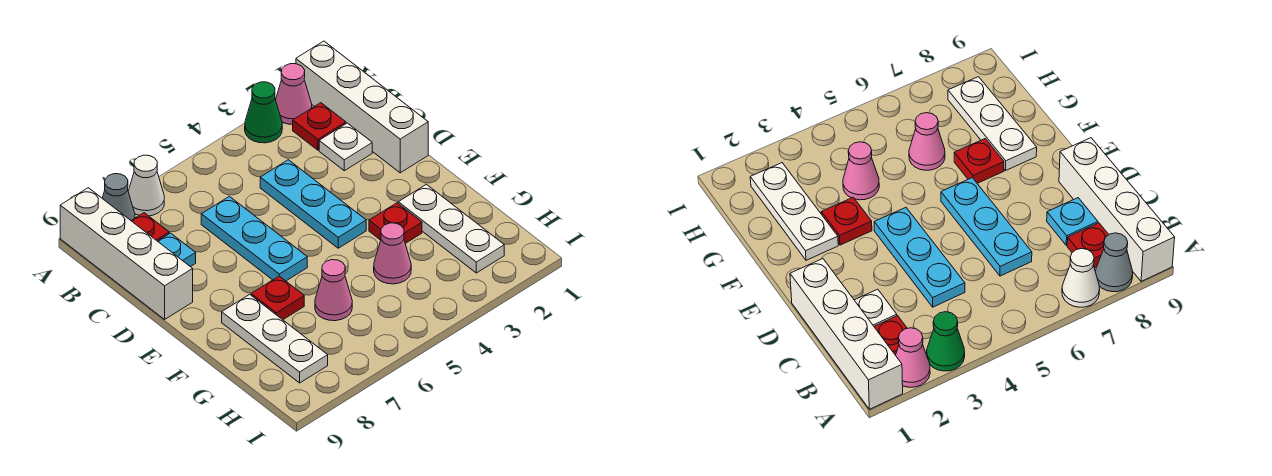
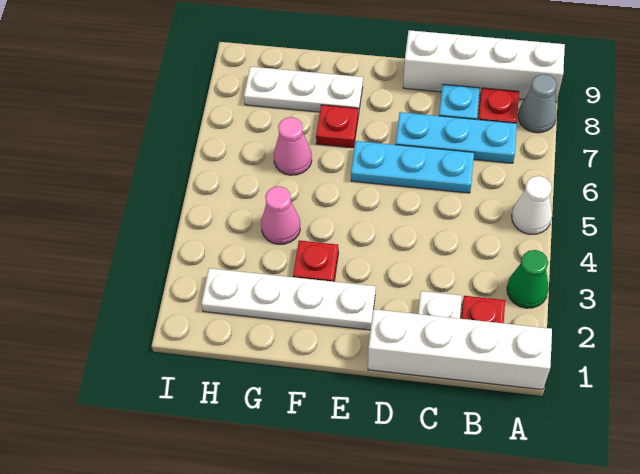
pink cone A2 level 1 -> none
white cone A7 level 1 -> white cone A5 level 1
cyan plate C4:E4 level 1 -> cyan plate B7:D7 level 1
white plate F2:H2 level 1 -> white plate E2:H2 level 1

